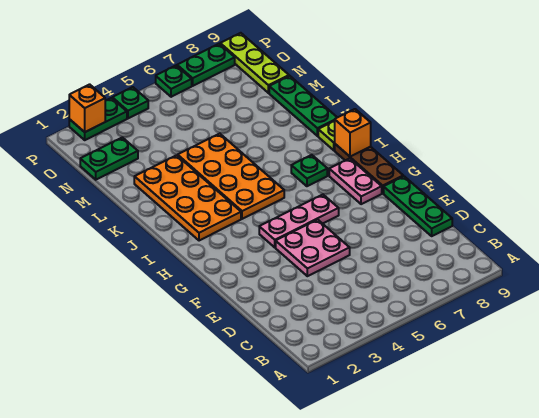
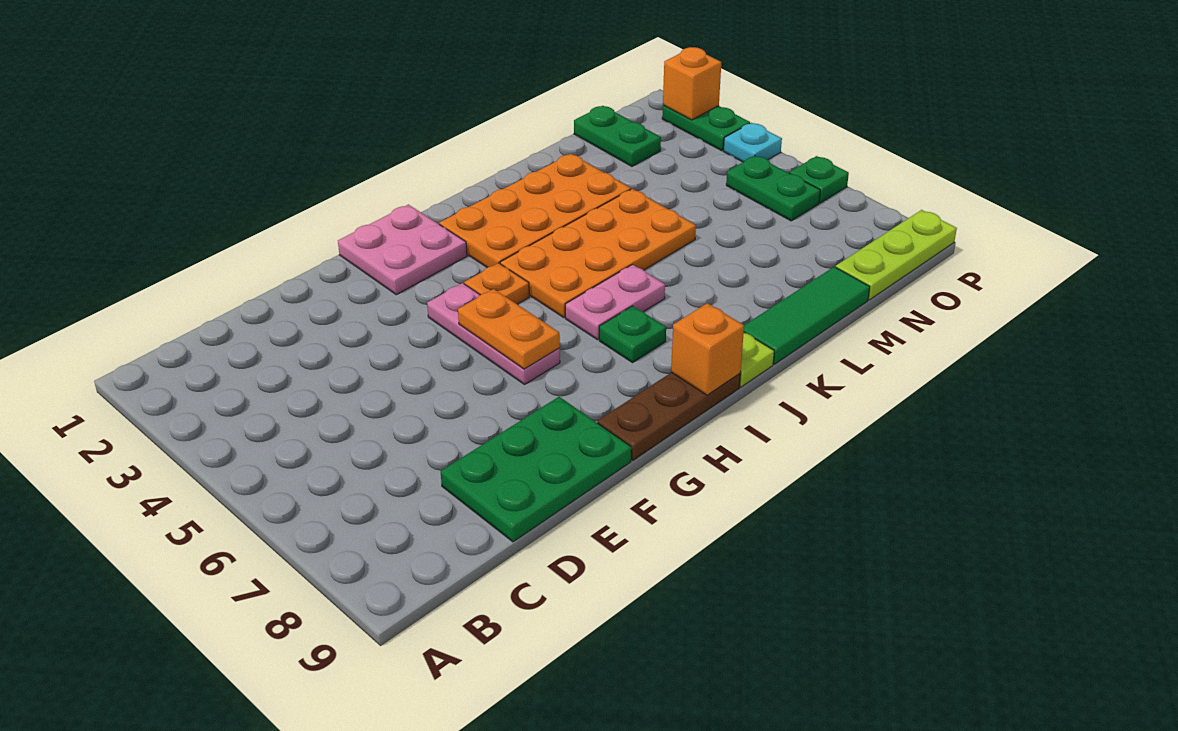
green plate D9:F9 level 1 -> green plate D8:F9 level 1
pink plate E4:F5 level 1 -> pink plate G1:H2 level 1
none -> orange plate G5:G6 level 2
pink plate G8:H8 level 1 -> pink plate I6:J6 level 1
none -> orange plate H4 level 1
green plate K9:M9 level 1 -> green tile K9:M9 level 1
green plate P4 level 1 -> cyan plate P4 level 1
green plate P7:P8 level 1 -> green plate O5:O6 level 1

